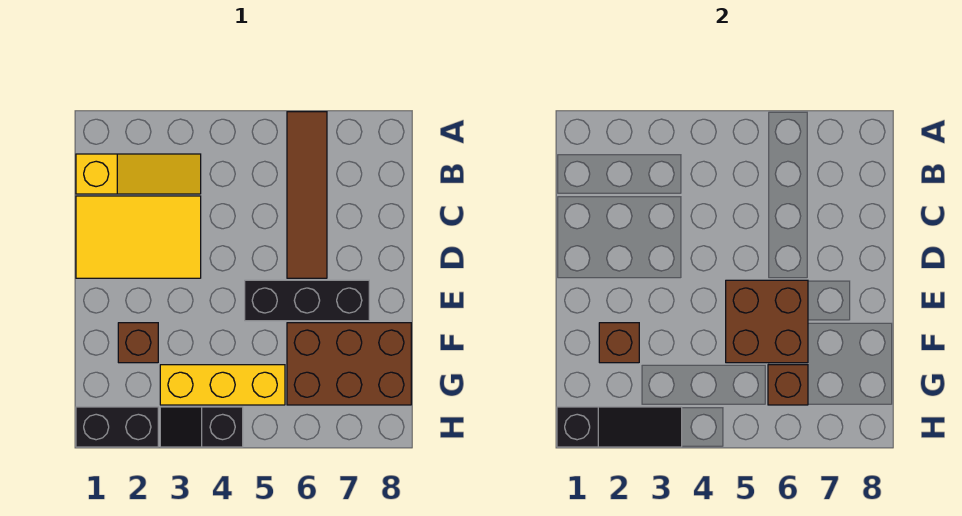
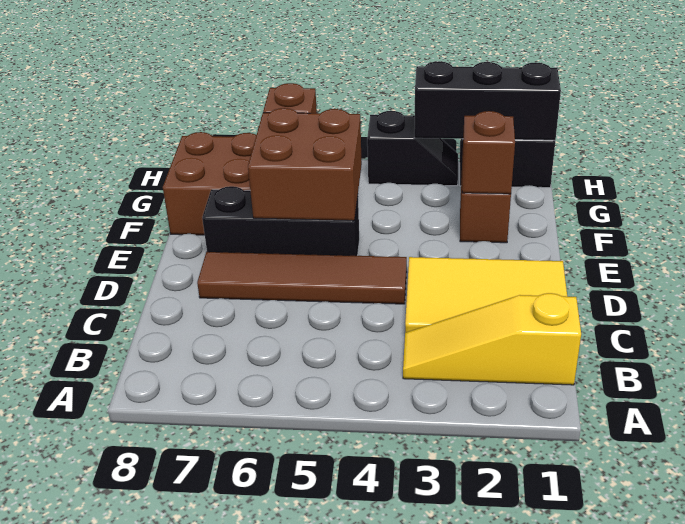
brown tile A6:D6 level 1 -> brown tile D4:D7 level 1
yellow brick G3:G5 level 1 -> none
black slope H1:H3 level 2 top 1 -> black brick H1:H3 level 2

